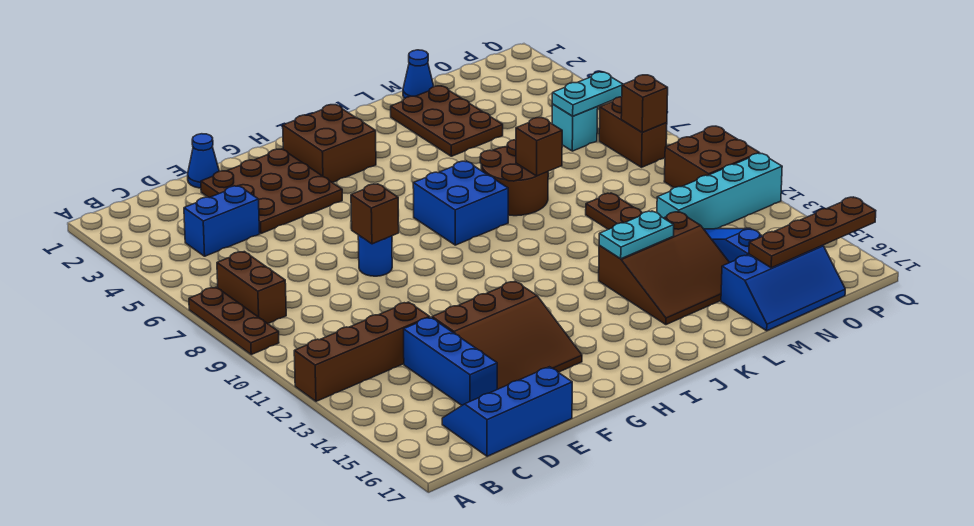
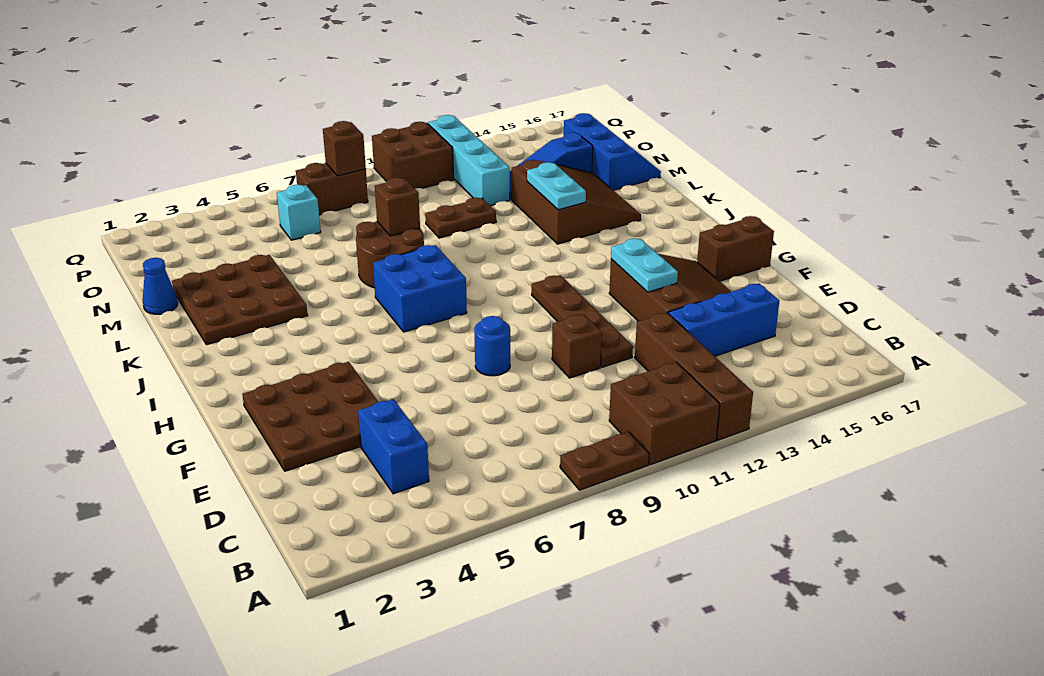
brown plate A7:A9 level 1 -> brown plate A8:A9 level 1
brown brick B7:B8 level 1 -> brown brick G16:G17 level 1
blue slope C16:E17 level 1 top 17 -> none
blue cone E1 level 1 -> none
brown brick F8 level 2 -> brown brick E10 level 1
brown brick H2:I3 level 1 -> brown brick A10:B11 level 1
brown plate L2:M4 level 1 -> brown plate K2:M4 level 1
brown plate N16:Q16 level 2 -> brown plate E11:H11 level 1
cyan plate O6:P6 level 2 -> cyan plate F13:G13 level 2

